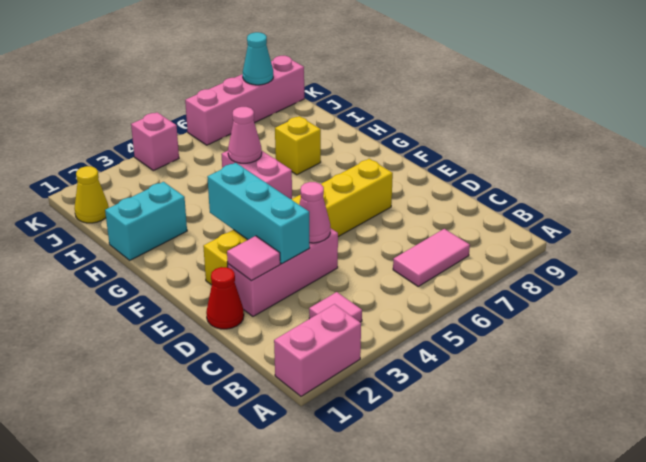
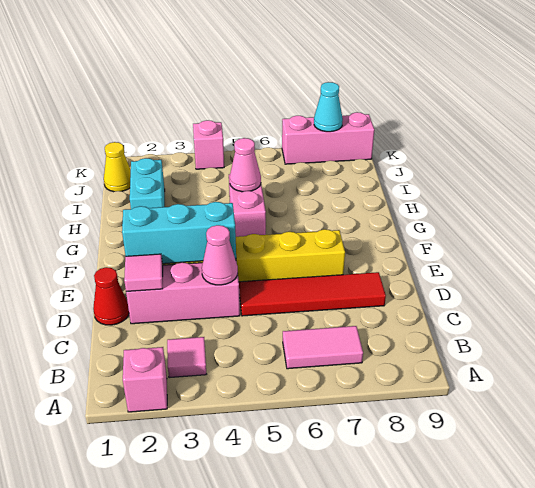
pink brick A1:A2 level 1 -> pink brick A2 level 1
cyan brick D3:F3 level 2 -> cyan brick E2:E4 level 2
none -> red tile D5:D8 level 1
cyan brick H1:H2 level 1 -> cyan brick H2:I2 level 1
yellow brick H7 level 1 -> none
pink brick K6:K9 level 1 -> pink brick K7:K9 level 1

